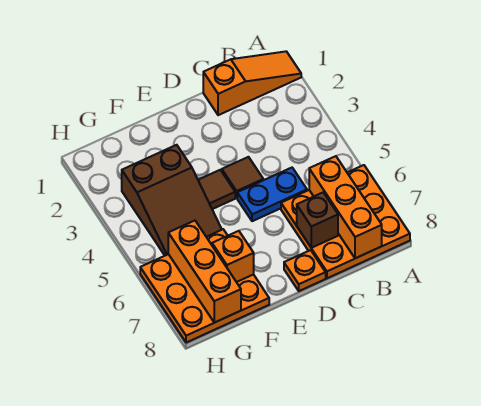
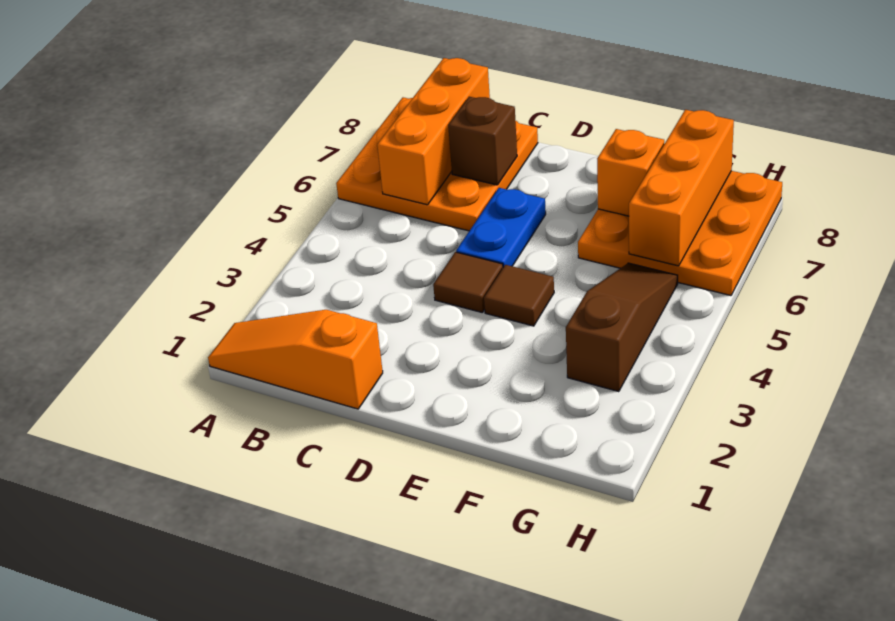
blue plate C5:D5 level 1 -> blue plate D5:D6 level 1
orange plate D8 level 1 -> none
brown slope F3:G5 level 1 top 3 -> brown slope G3:G5 level 1 top 3

